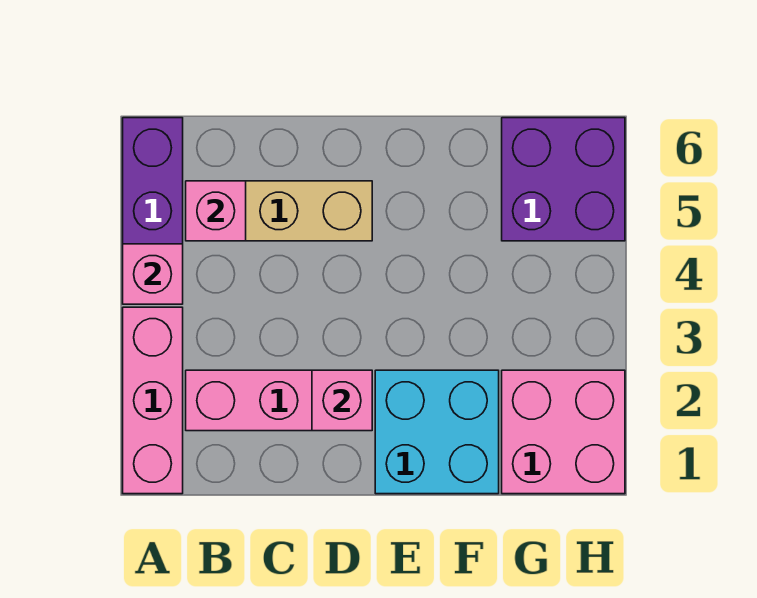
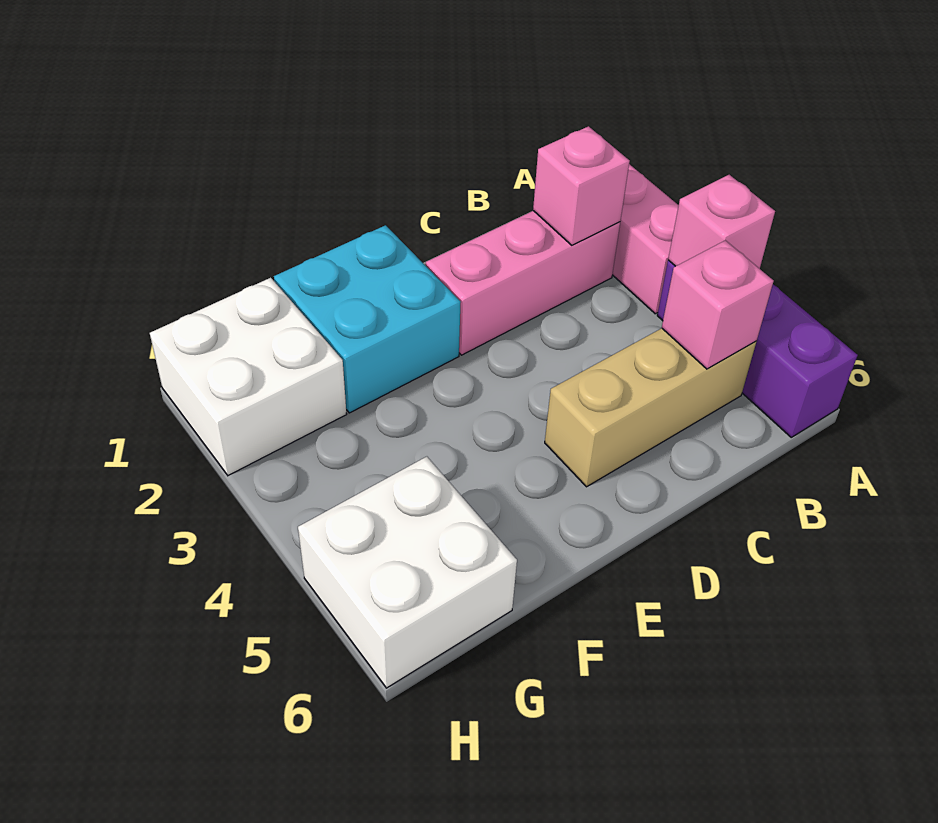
pink brick D2 level 2 -> pink brick B2 level 2
pink brick G1:H2 level 1 -> white brick G1:H2 level 1
purple brick G5:H6 level 1 -> white brick G5:H6 level 1

